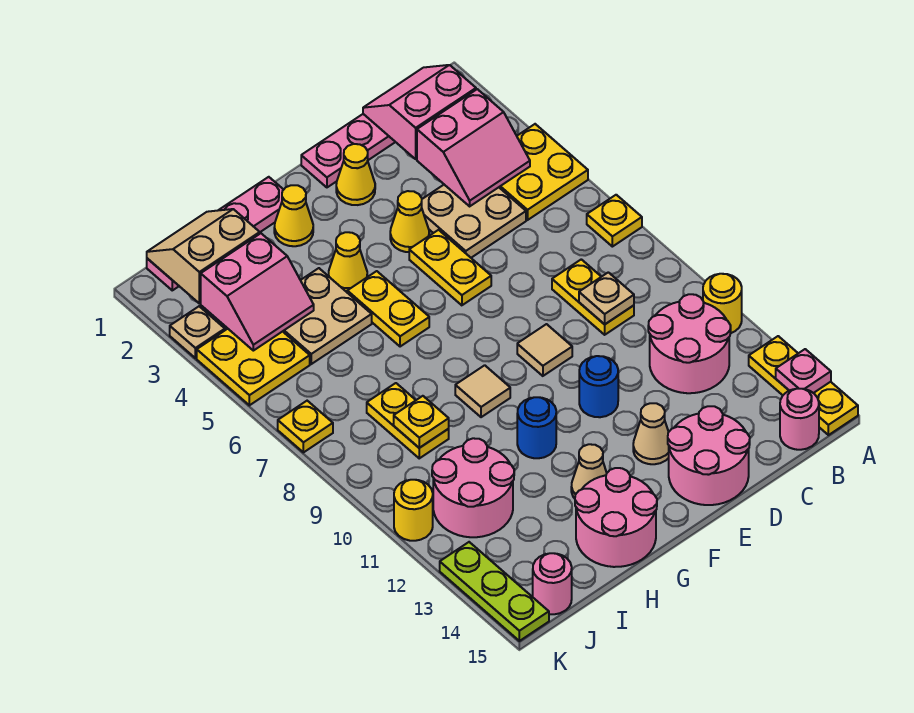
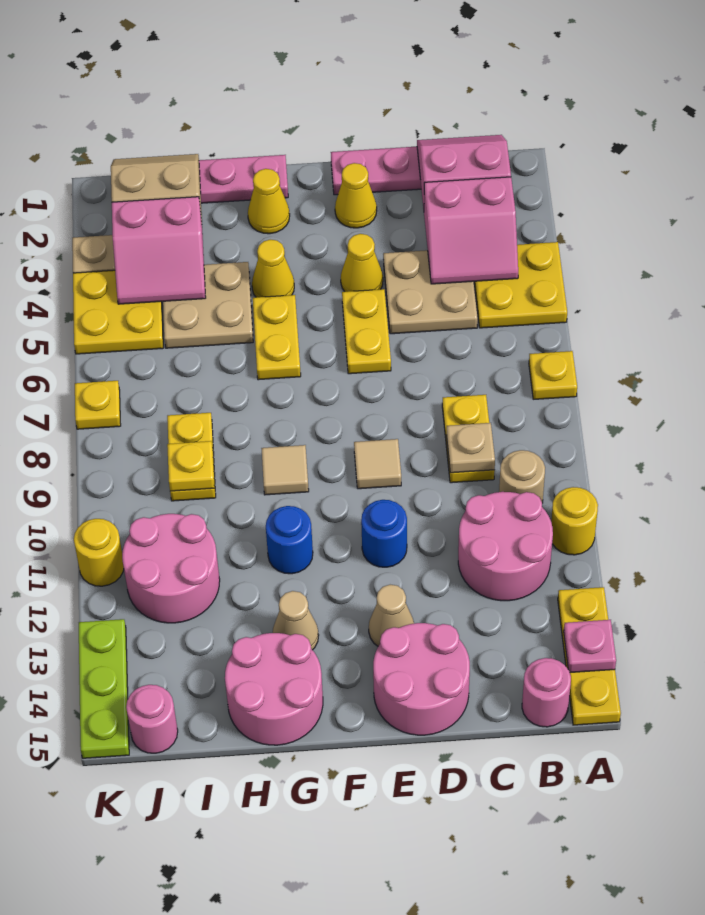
none -> tan round brick B10 level 1

